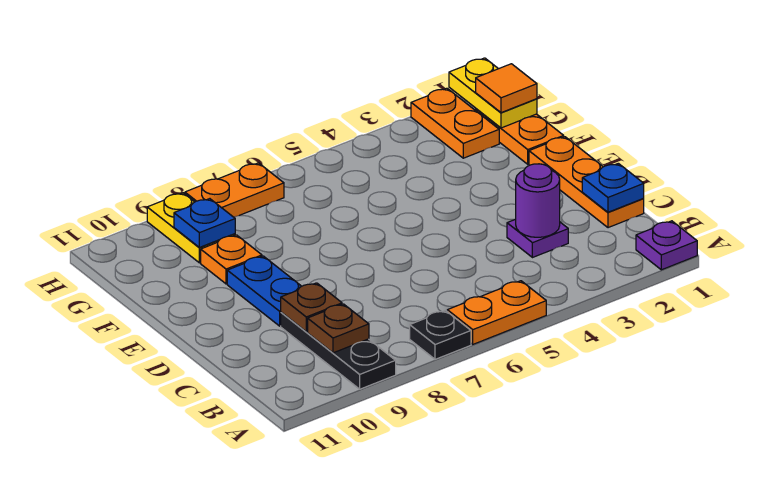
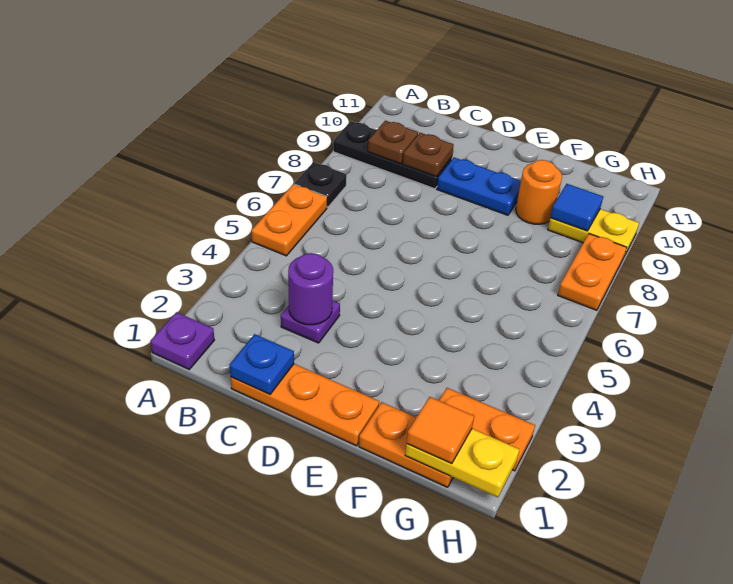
orange plate F9 level 1 -> orange round brick F9 level 1
blue plate G9 level 2 -> blue tile G9 level 2

